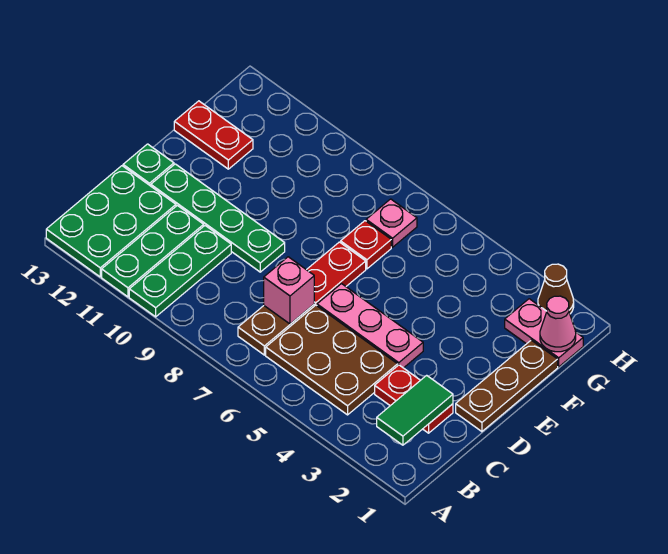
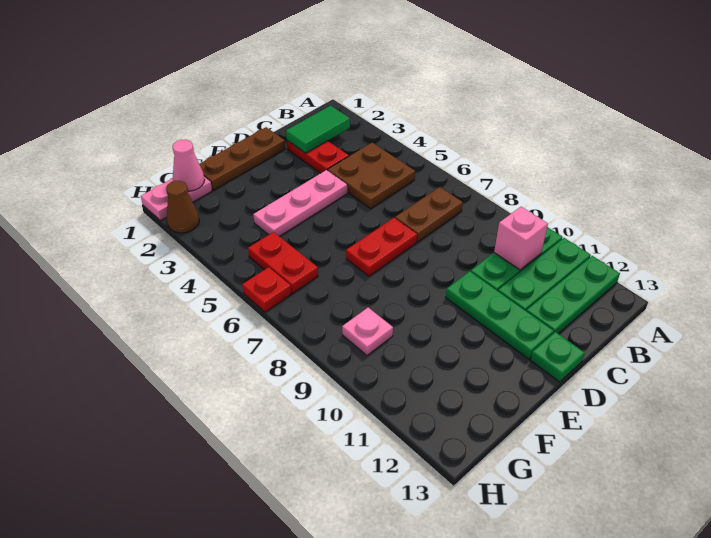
green plate A12:C13 level 1 -> green plate A12:C12 level 1
brown plate B4:C6 level 1 -> brown plate B4:C5 level 1
pink brick C7 level 2 -> pink brick B10 level 2
pink plate D4:D6 level 1 -> pink plate D4:F4 level 1
green plate D9:D12 level 1 -> green plate D10:D12 level 1
red plate F7 level 1 -> red plate H6 level 1
red plate F12:F13 level 1 -> red plate G5:G6 level 1
pink plate G1:G2 level 1 -> pink plate G1:H1 level 1
pink plate G7 level 1 -> pink plate G9 level 1

